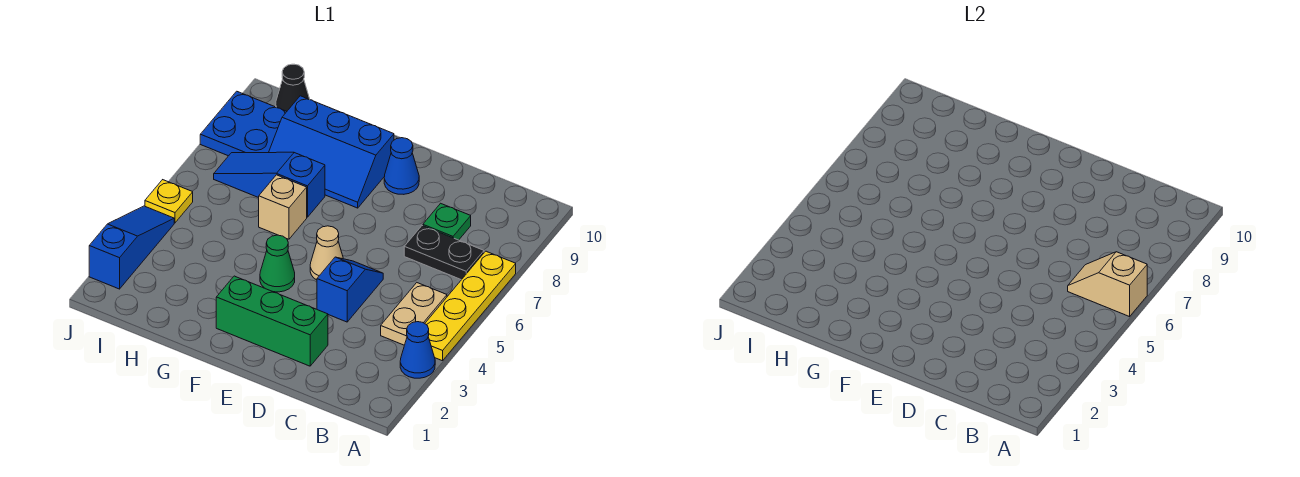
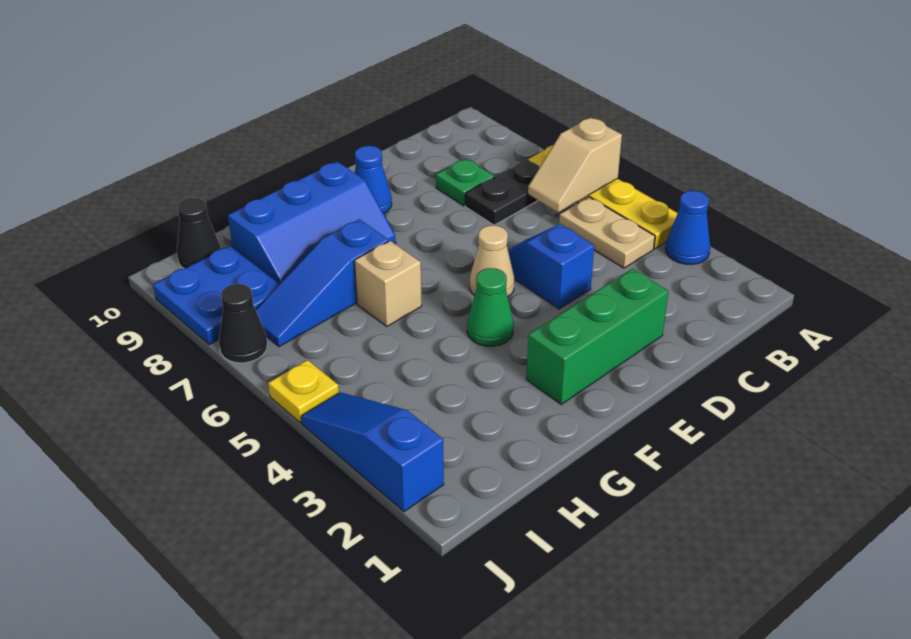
none -> black cone J7 level 1

